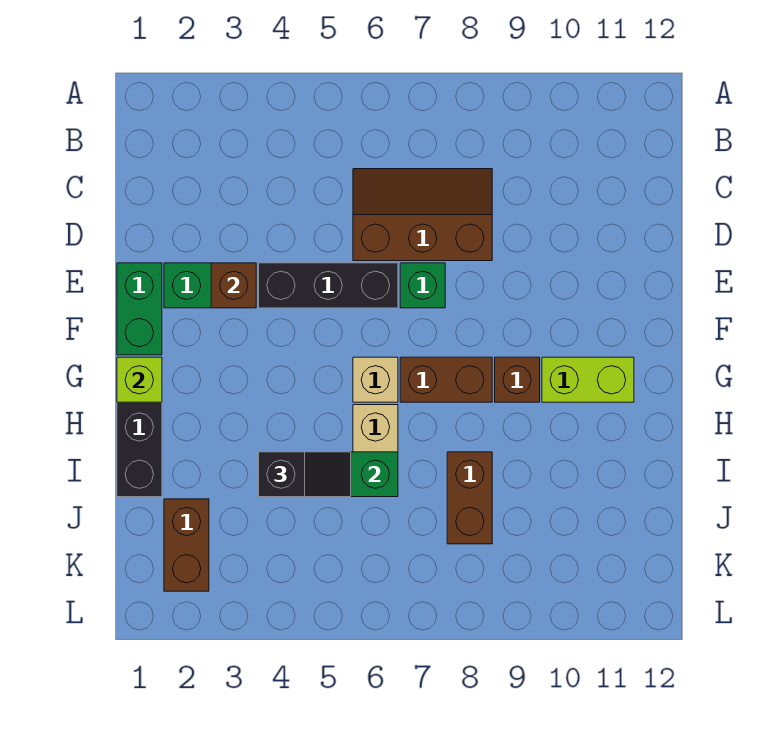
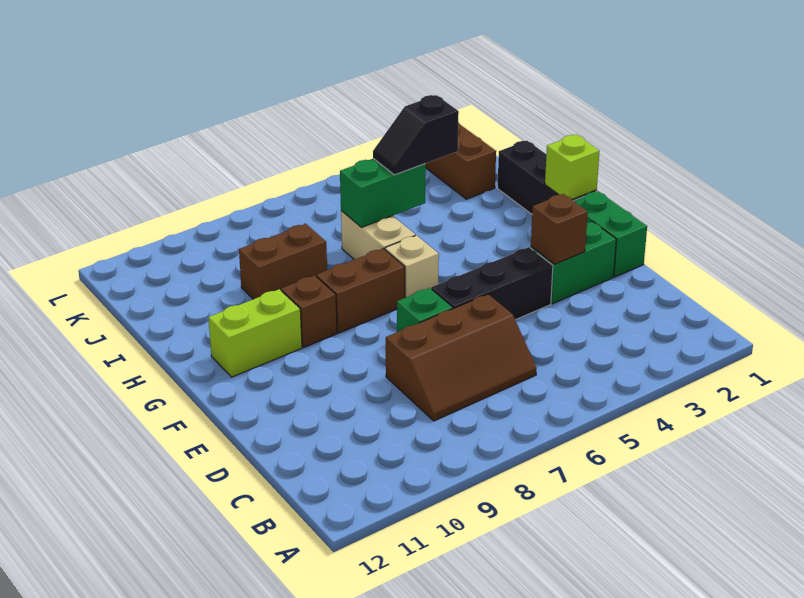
brown brick I8:J8 level 1 -> brown brick I8:I9 level 1

